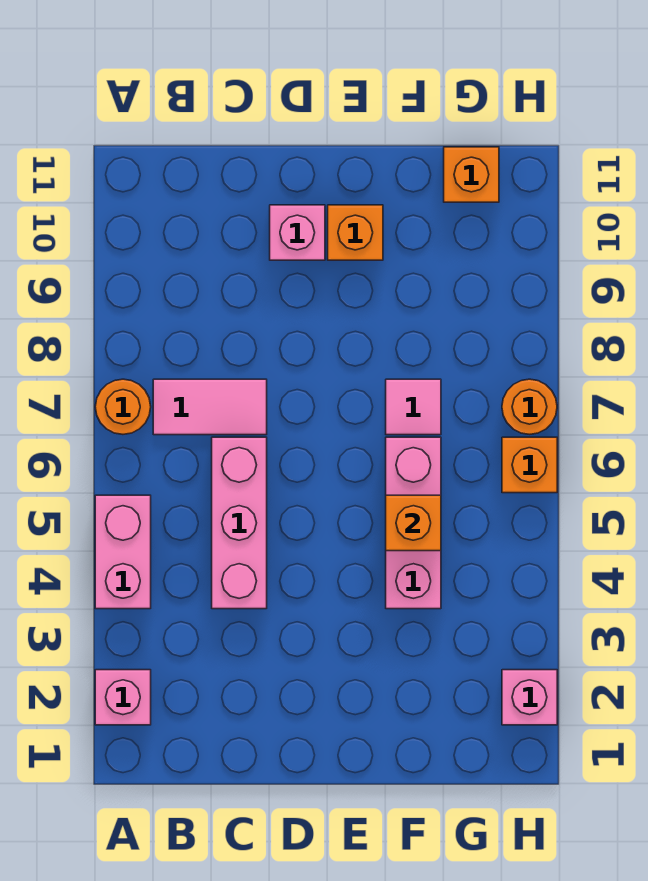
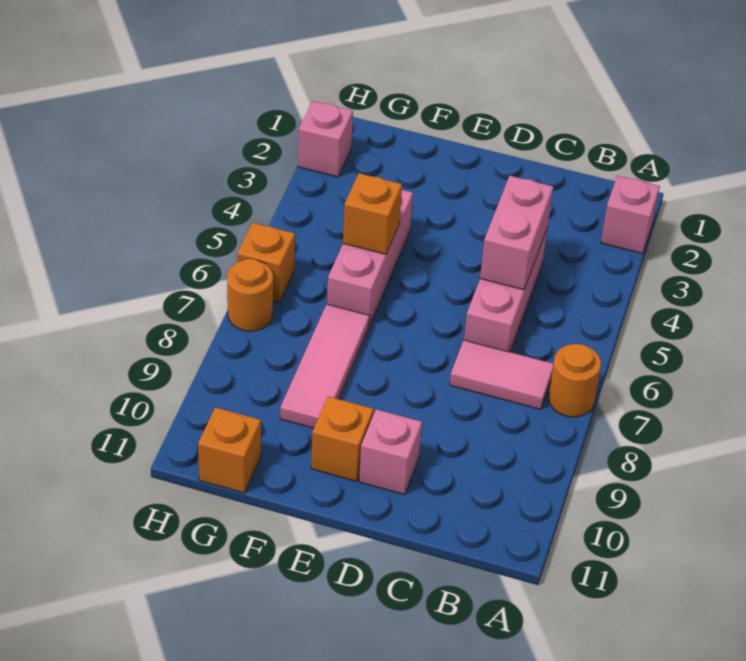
pink brick A4:A5 level 1 -> pink brick C4:C5 level 2
pink tile F7 level 1 -> pink tile F7:F9 level 1

